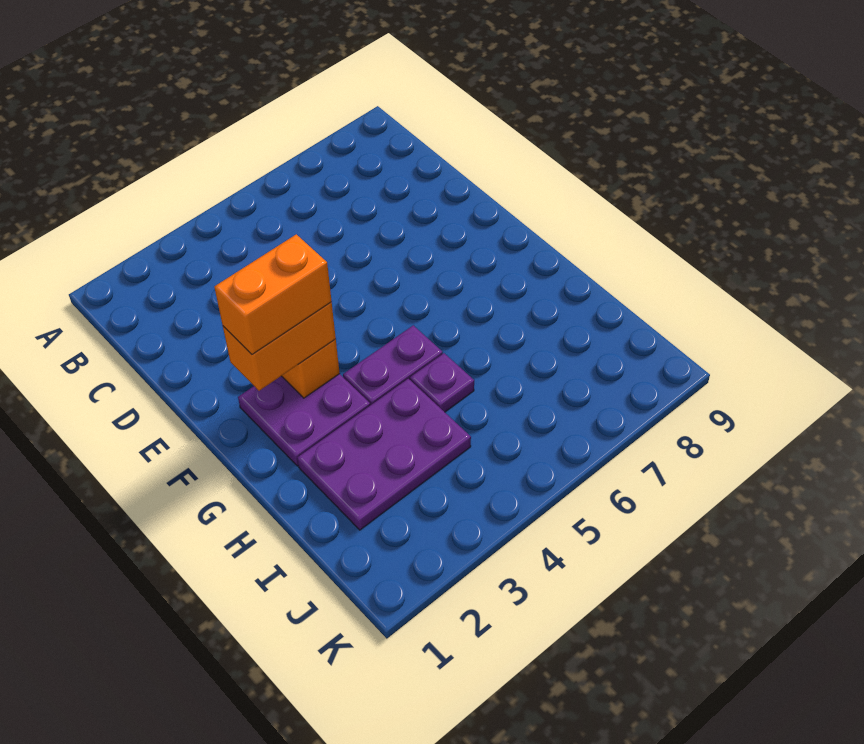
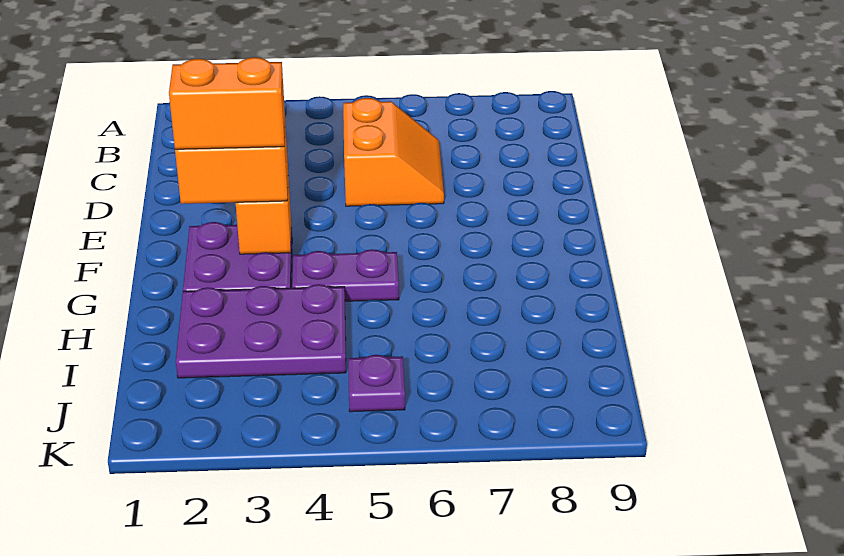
none -> orange slope C5:D6 level 1 top 5
purple plate H5 level 1 -> purple plate J5 level 1

